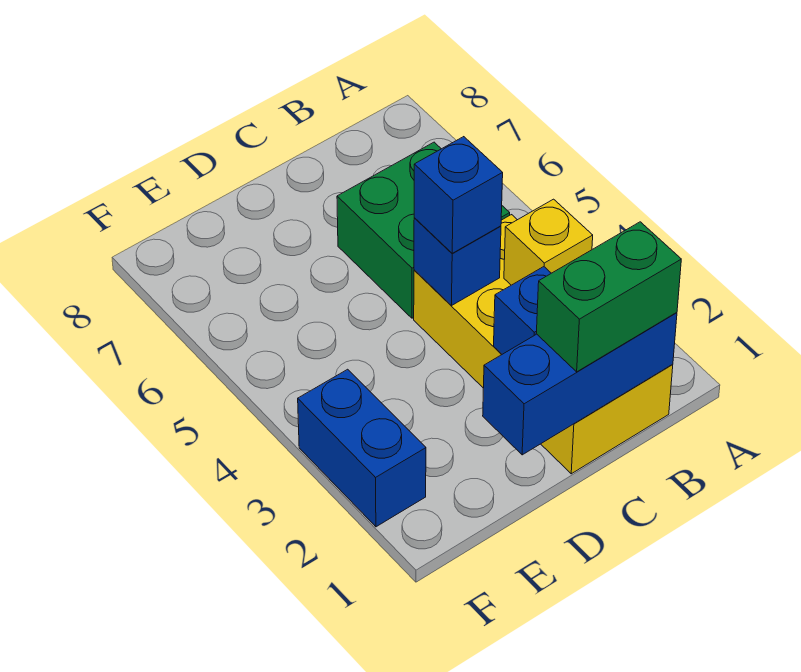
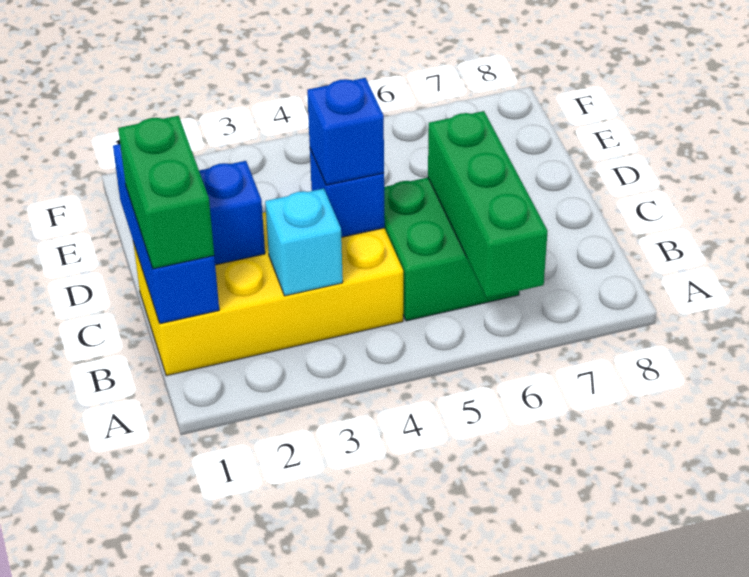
none -> green brick A6:C6 level 2
yellow brick B3 level 2 -> cyan brick B3 level 2
blue brick F2:F3 level 1 -> none

